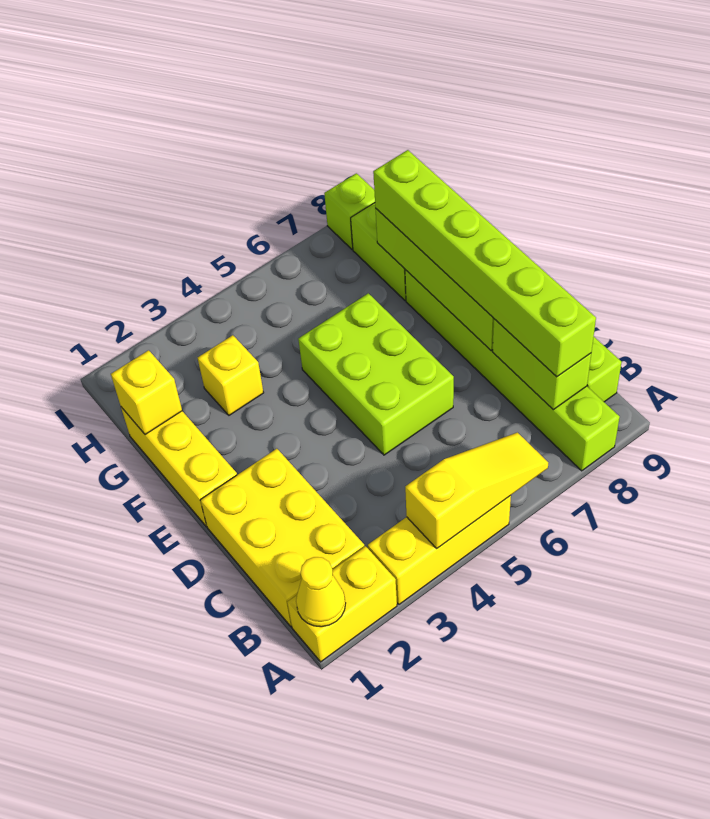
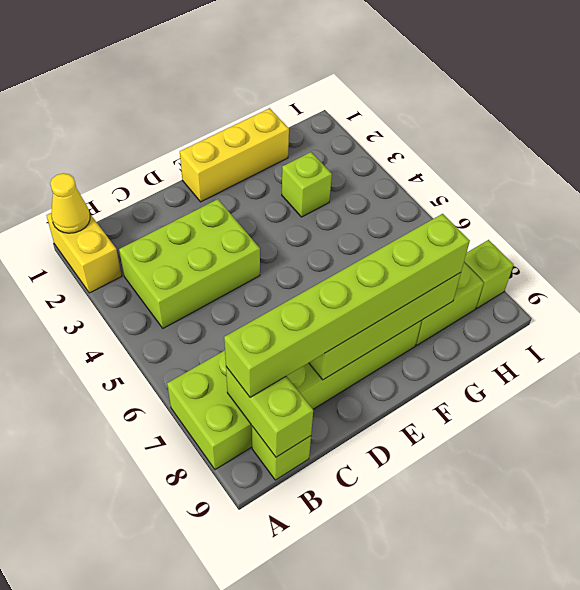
yellow brick A3:A5 level 1 -> none
yellow slope A4:A6 level 2 top 4 -> none
lime brick A8:F8 level 1 -> lime brick A7:F8 level 1
yellow brick B1:D2 level 1 -> none
lime brick B8:C8 level 2 -> lime brick B8:B9 level 2
lime brick D5:F6 level 1 -> lime brick B3:D4 level 1
yellow brick G1 level 2 -> none
yellow brick G3 level 1 -> lime brick G3 level 1

